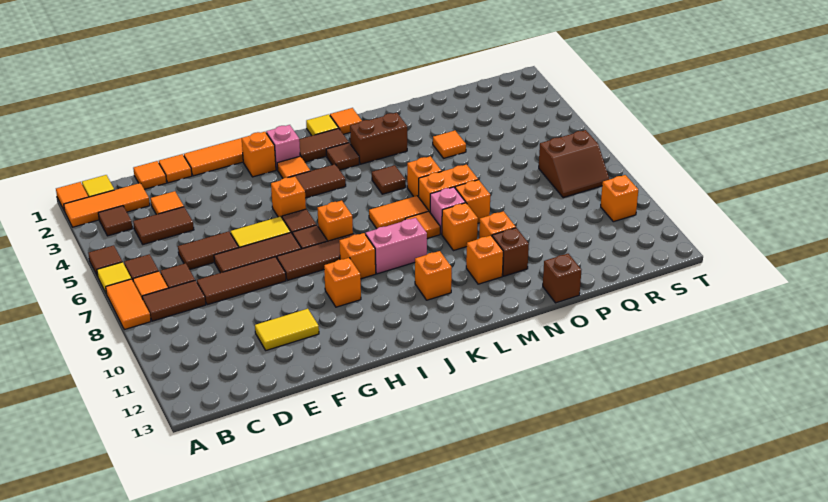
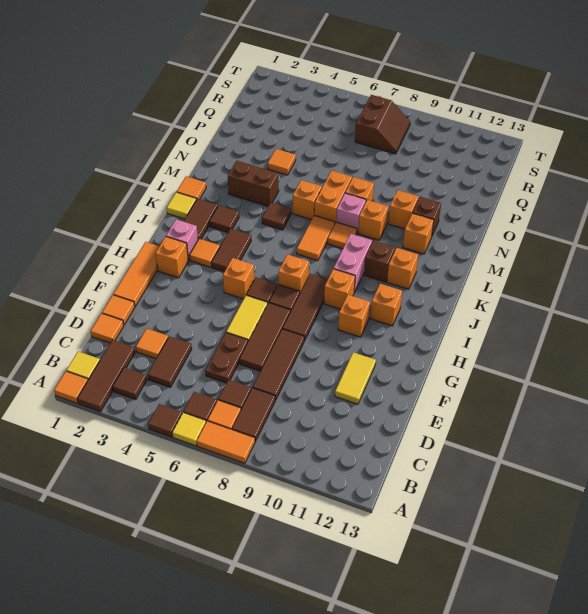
orange tile A2:C2 level 1 -> brown tile A2:C2 level 1
brown tile D6:E6 level 1 -> brown plate D6:E6 level 1
brown brick L3:M3 level 1 -> brown brick M3:M4 level 1
brown brick O13 level 1 -> brown brick K10 level 1
orange brick S10 level 1 -> orange brick I11 level 1

